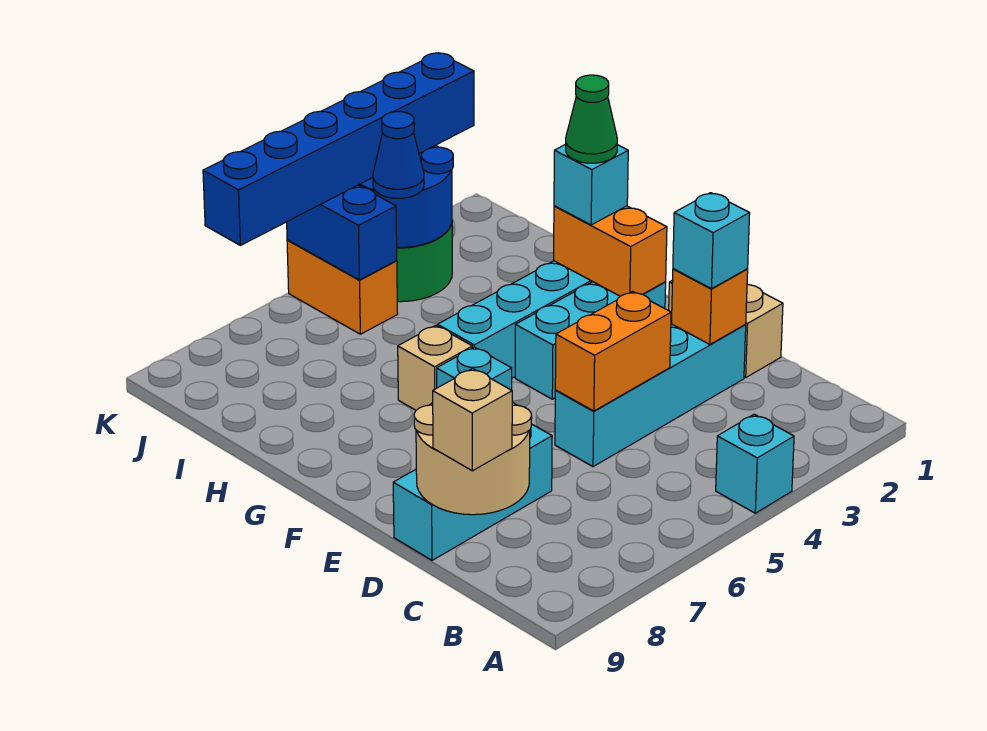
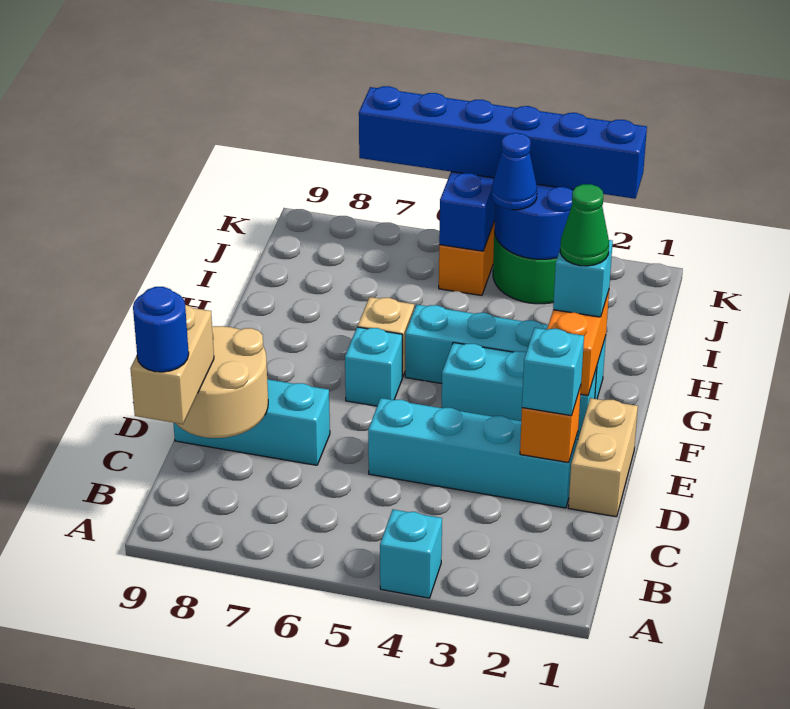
none -> blue round brick B9 level 4
tan brick C9 level 3 -> tan brick B9:C9 level 3
orange brick D4:D5 level 2 -> none

